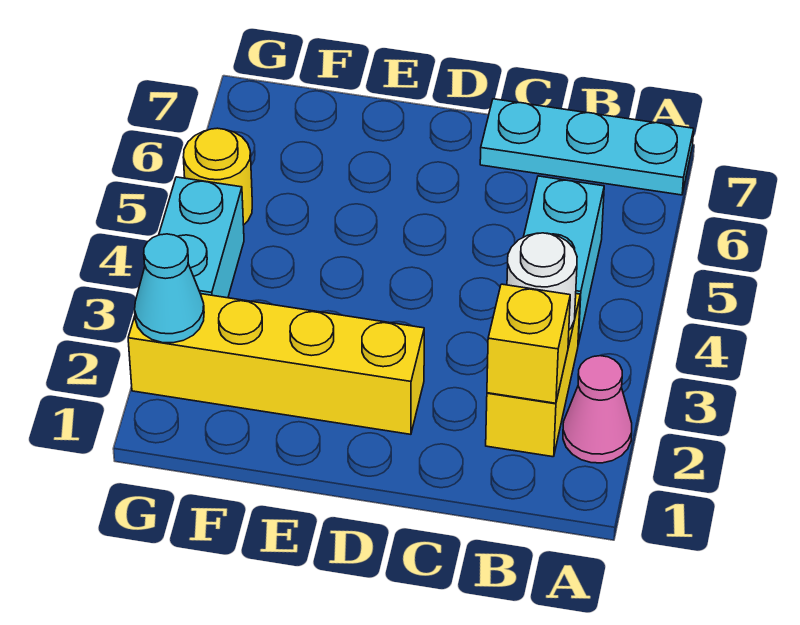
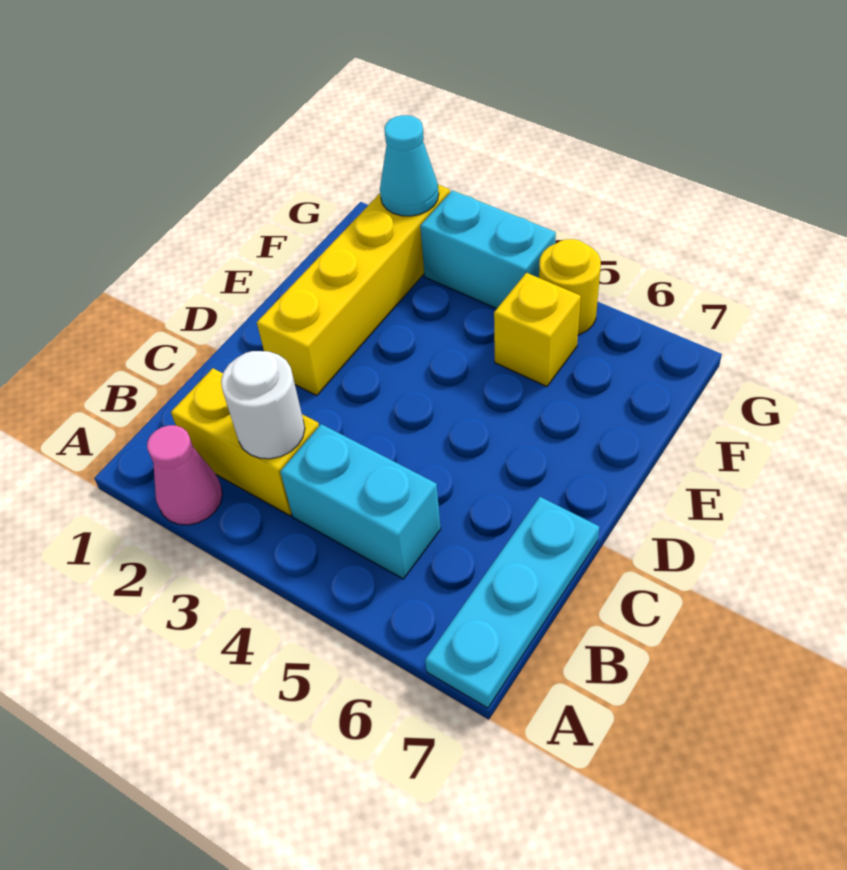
yellow brick B2 level 2 -> yellow brick F5 level 1

